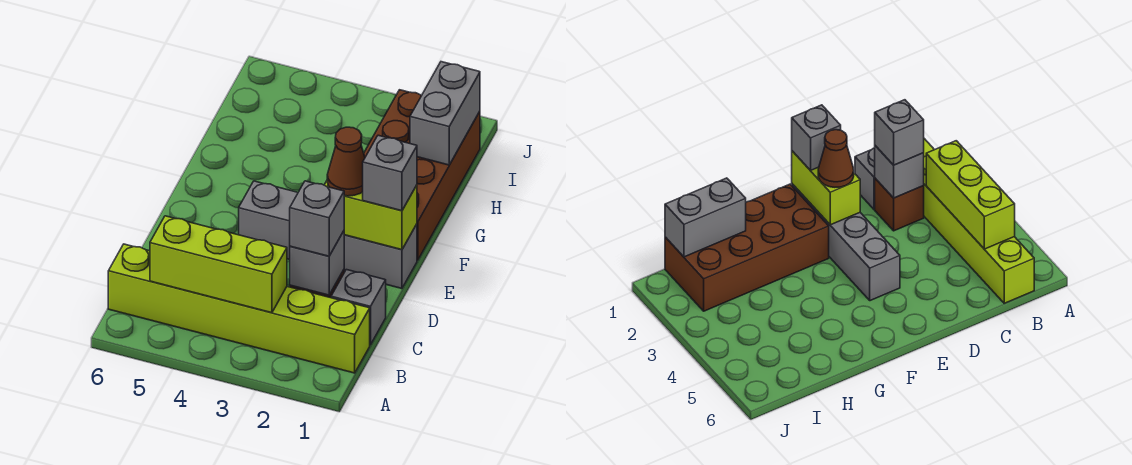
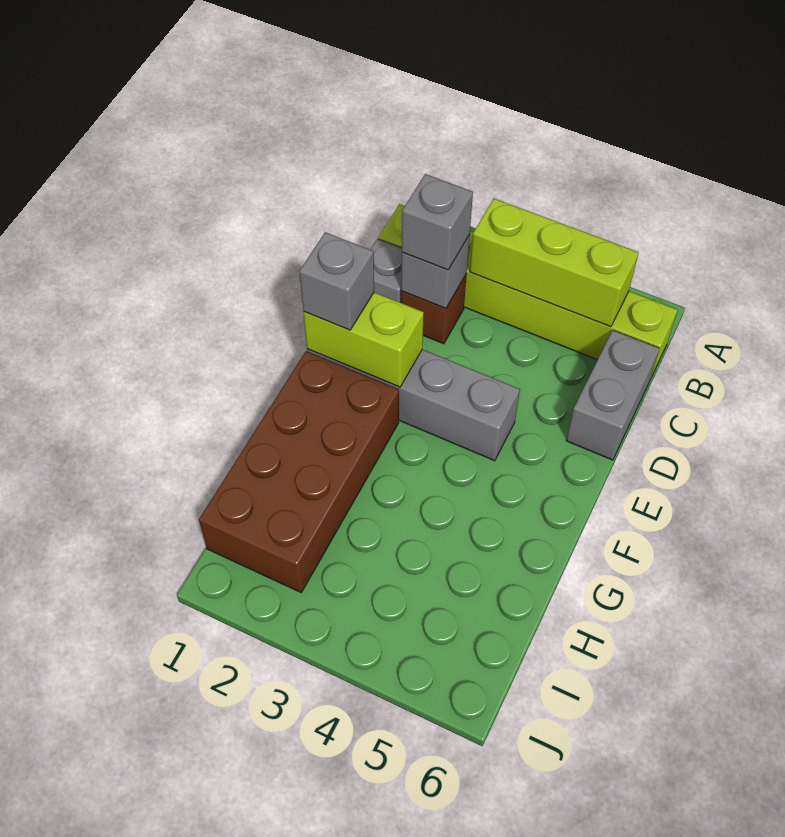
brown cone E2 level 3 -> none
grey brick H1:I1 level 2 -> grey brick C6:D6 level 1

